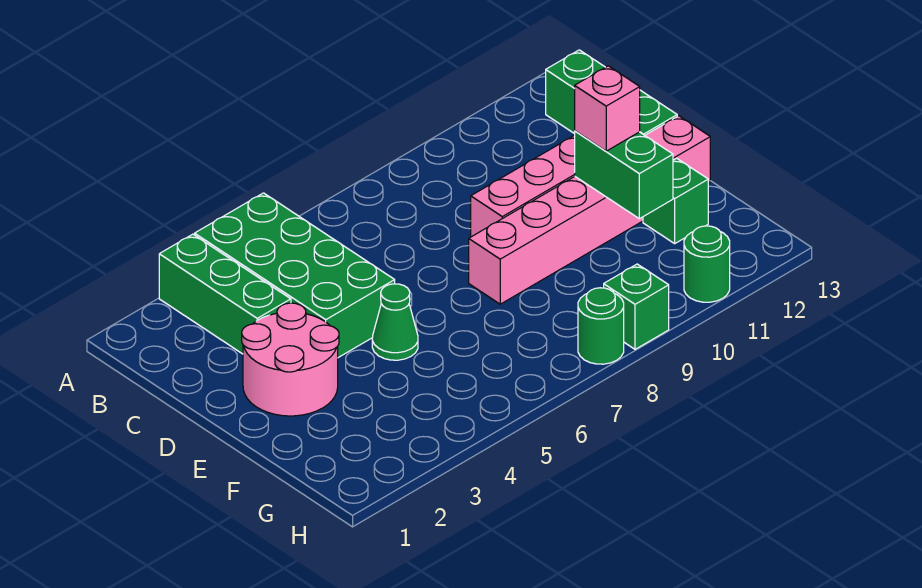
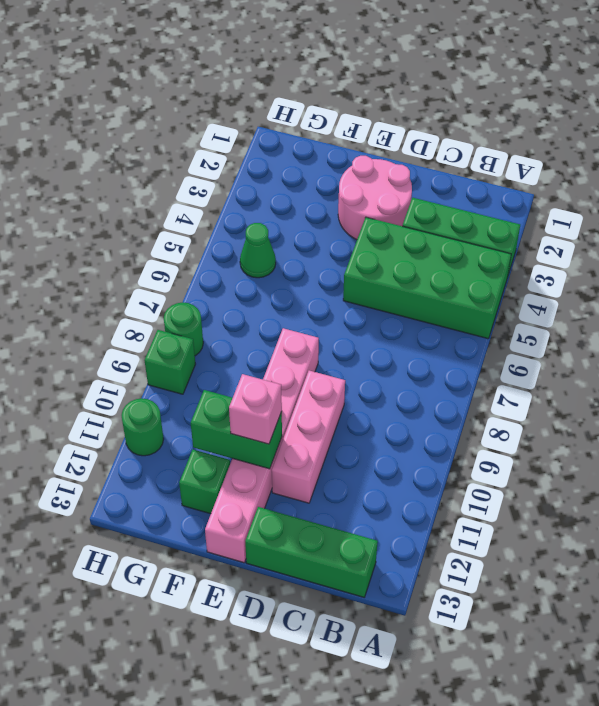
green cone E5 level 1 -> green cone G5 level 1

